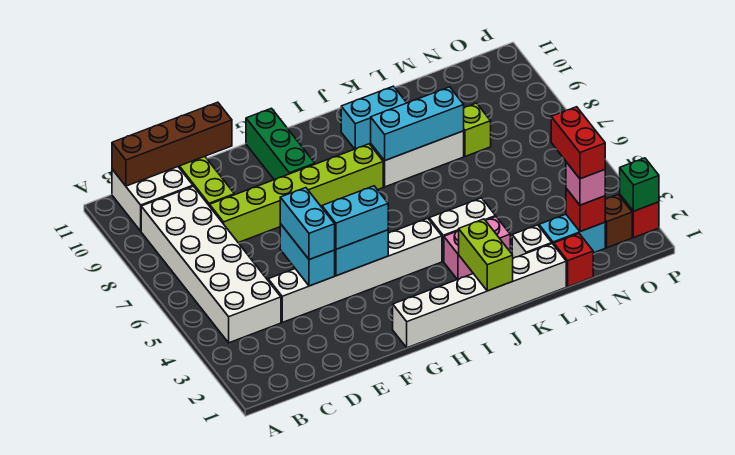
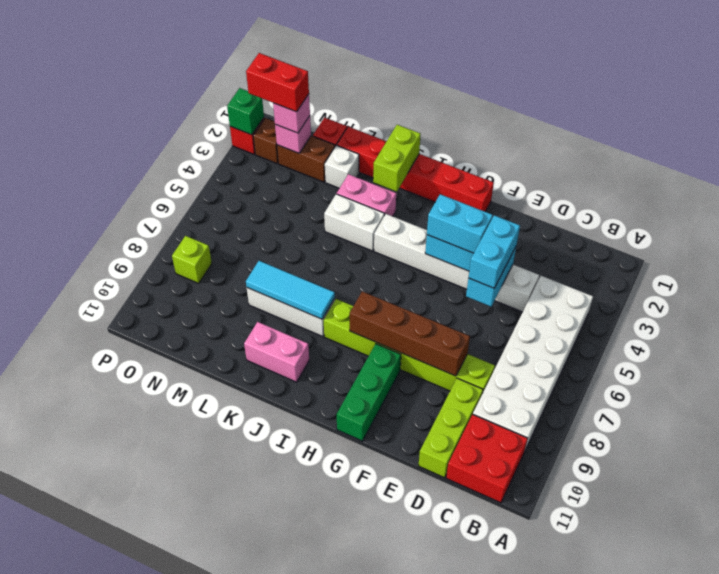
white brick B10:C11 level 1 -> red brick B10:C11 level 1
brown brick B11:E11 level 2 -> brown brick E8:H8 level 2
white brick G1:L1 level 1 -> red brick G1:L1 level 1
cyan brick J8:L8 level 2 -> cyan tile J8:L8 level 2
cyan brick J10:K10 level 1 -> pink brick J10:K10 level 1
cyan brick M2:N2 level 1 -> brown brick M2:N2 level 1
lime brick M8 level 1 -> lime brick O8 level 1
red brick N2 level 2 -> pink brick N2 level 2
red brick N2:N3 level 4 -> red brick N2:O2 level 4

